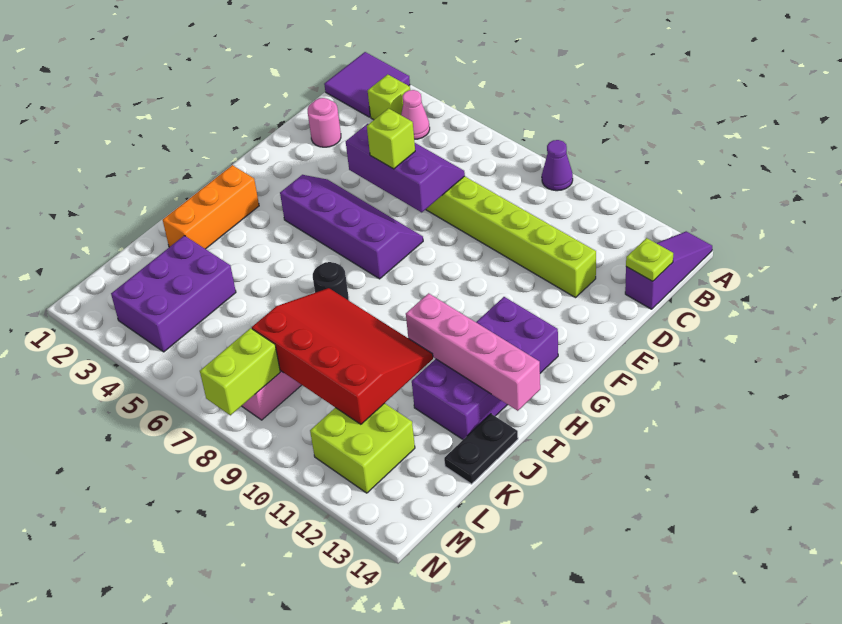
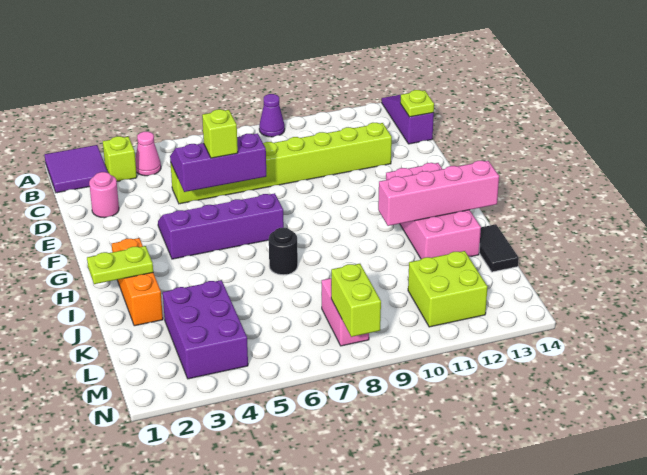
purple brick G12:J13 level 1 -> pink brick G12:J13 level 1
none -> lime plate I1:I2 level 2
red slope J8:L11 level 2 top L -> none
black plate J14:K14 level 1 -> black tile J14:K14 level 1

